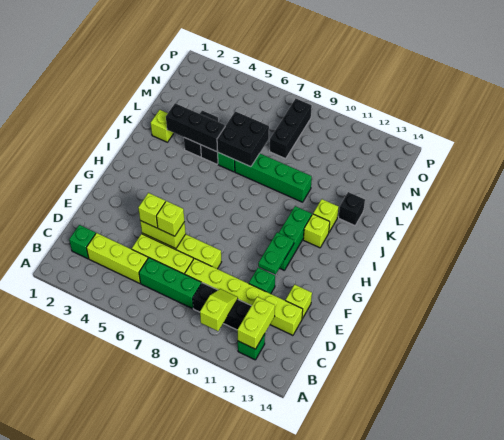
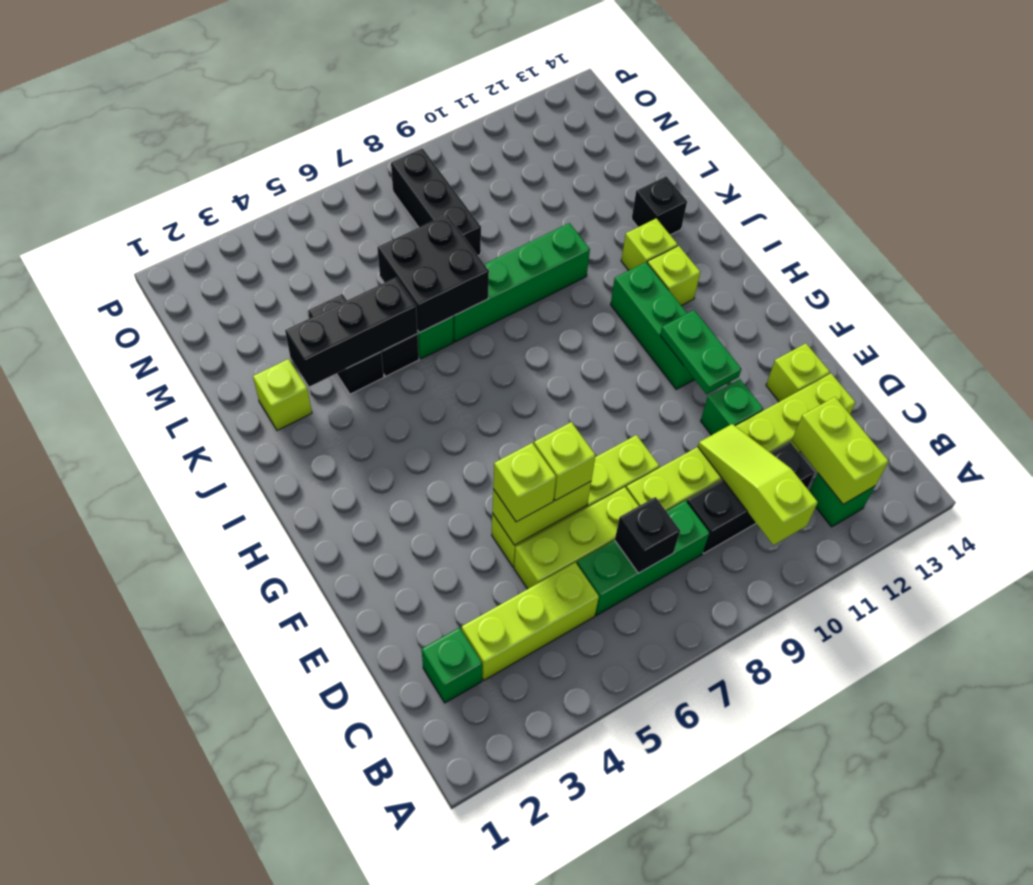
lime slope B10:C10 level 2 top B -> lime slope B10:D10 level 2 top B
none -> black brick C7 level 2

